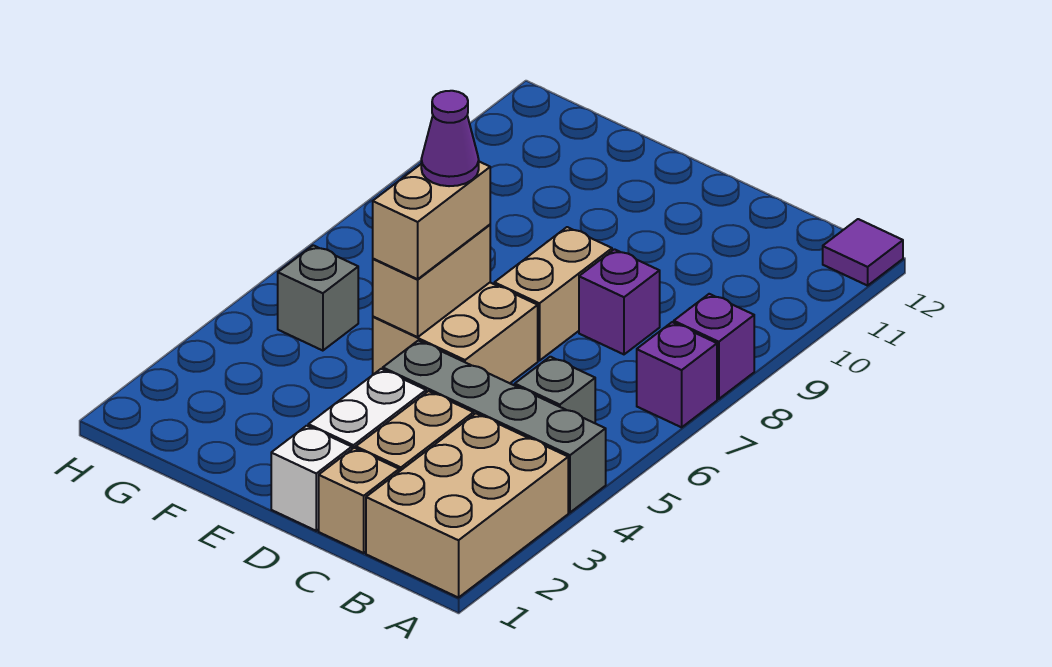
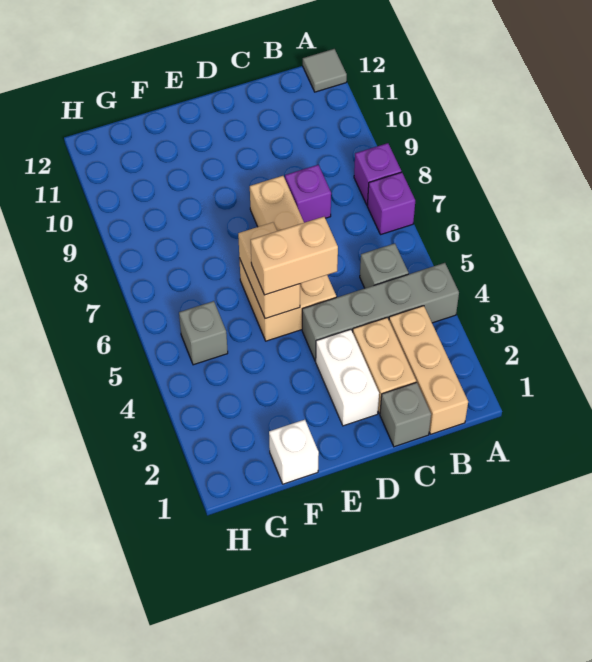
tan brick A1:B3 level 1 -> tan brick B1:B3 level 1
purple tile A12 level 1 -> grey tile A12 level 1
tan brick C1 level 1 -> grey brick C1 level 1
white brick D1 level 1 -> white brick F1 level 1
tan brick E5:E6 level 3 -> tan brick D5:E5 level 3
purple cone E6 level 4 -> none

